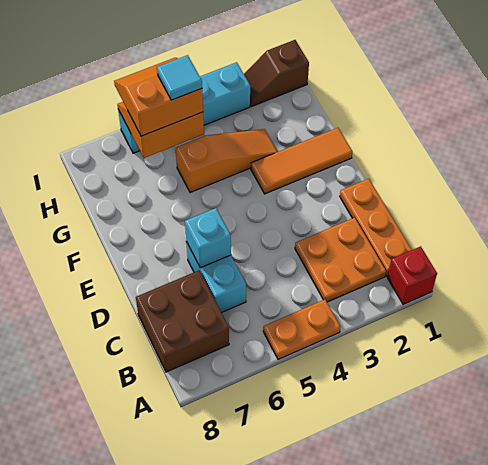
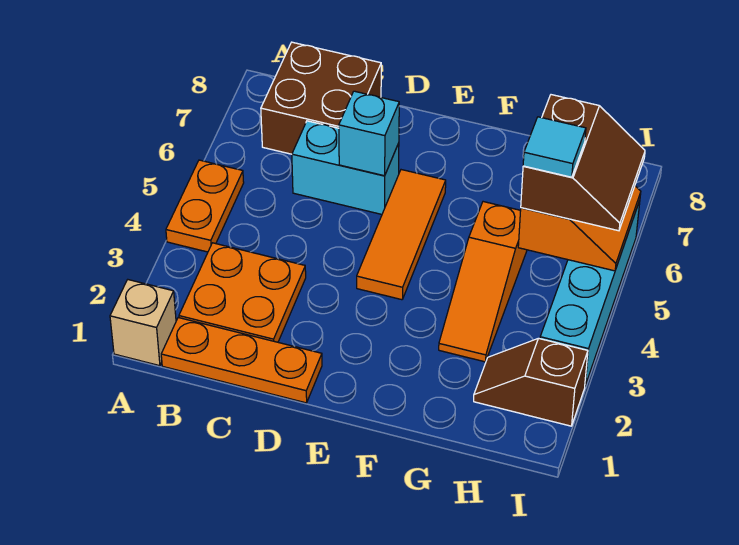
red brick A1 level 1 -> tan brick A1 level 1
orange tile F1:F3 level 1 -> orange tile E4:E6 level 1
orange slope H5:I6 level 3 top H -> brown slope H5:I6 level 3 top H
brown slope I1:I2 level 1 top 1 -> brown slope H2:I2 level 1 top I

